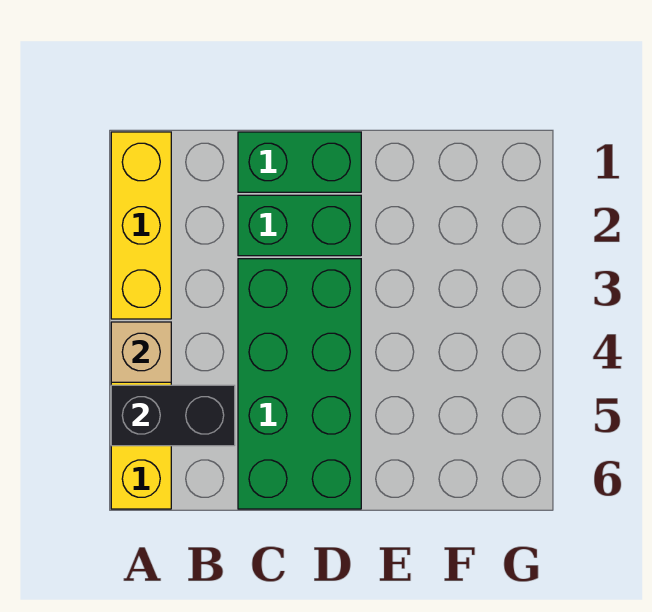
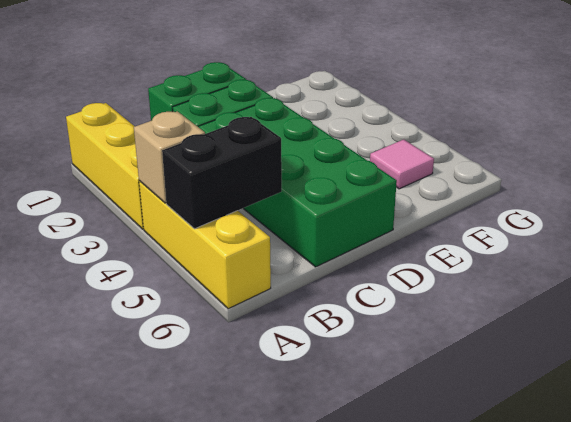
none -> pink tile F5 level 1

